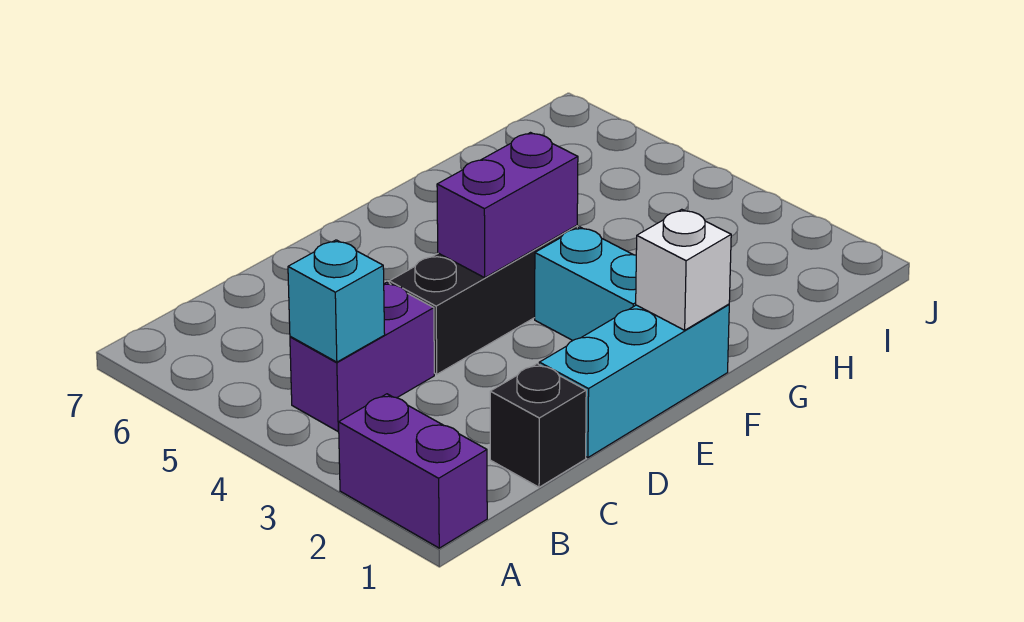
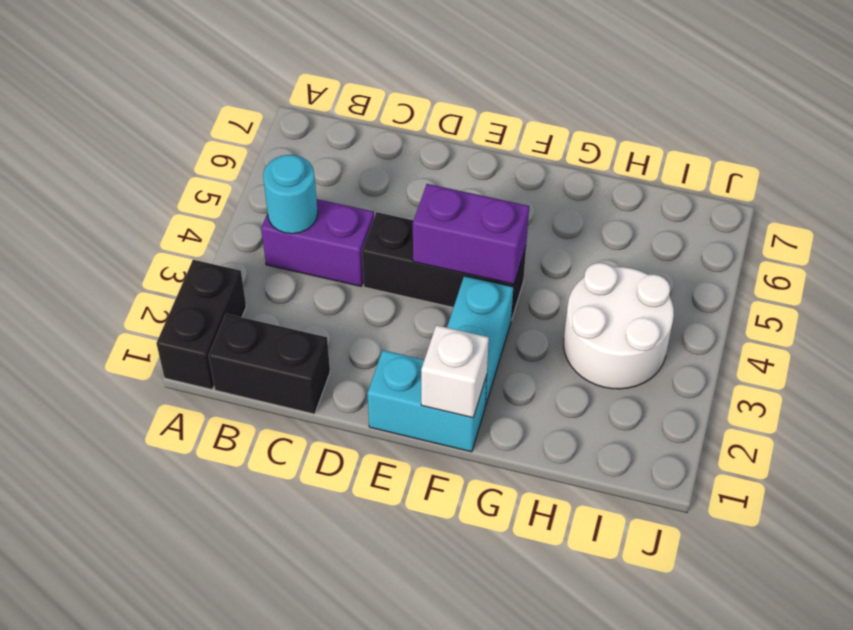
purple brick A1:A2 level 1 -> black brick A1:A2 level 1
cyan brick B4 level 2 -> cyan round brick B4 level 2
black brick C1 level 1 -> black brick B1:C1 level 1
cyan brick D1:F1 level 1 -> cyan brick E1:F1 level 1
none -> white round brick H3:I4 level 1

